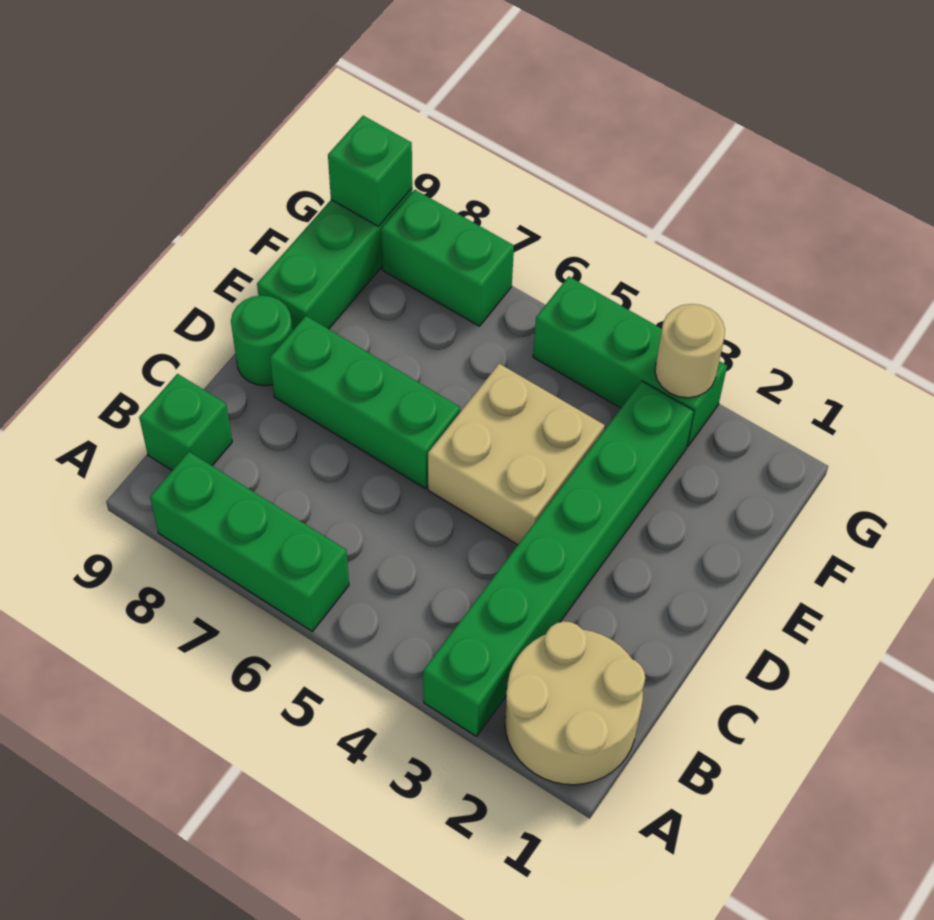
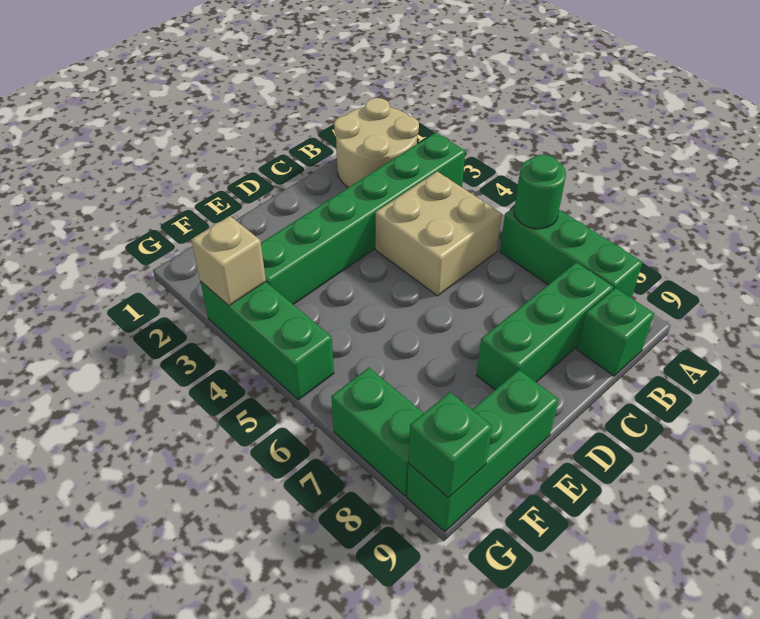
tan brick D4:E5 level 1 -> tan brick B4:C5 level 1
green brick D6:D8 level 1 -> green brick B8:D8 level 1
green round brick D9 level 1 -> green round brick A6 level 2
tan round brick G3 level 2 -> tan brick G3 level 2

